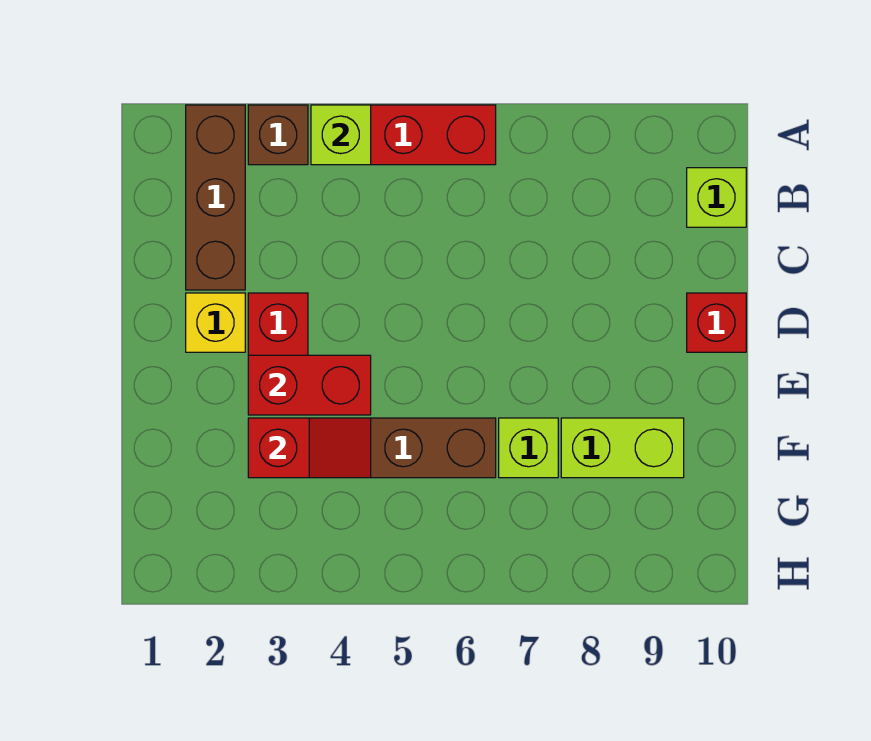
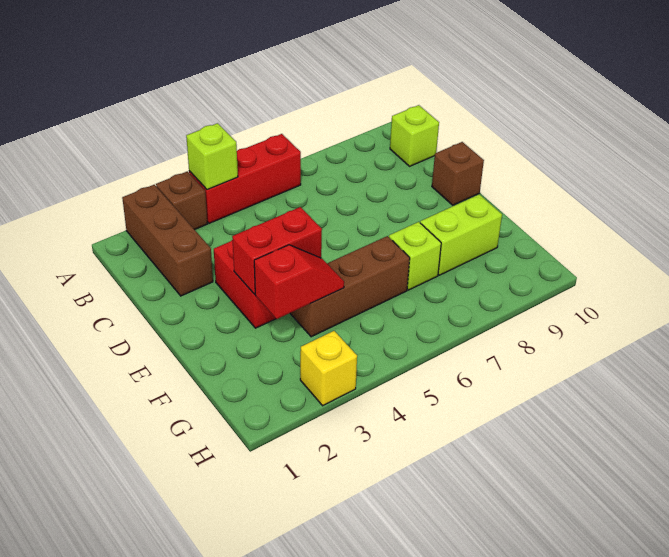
yellow brick D2 level 1 -> yellow brick H3 level 1
red brick D10 level 1 -> brown brick D10 level 1

